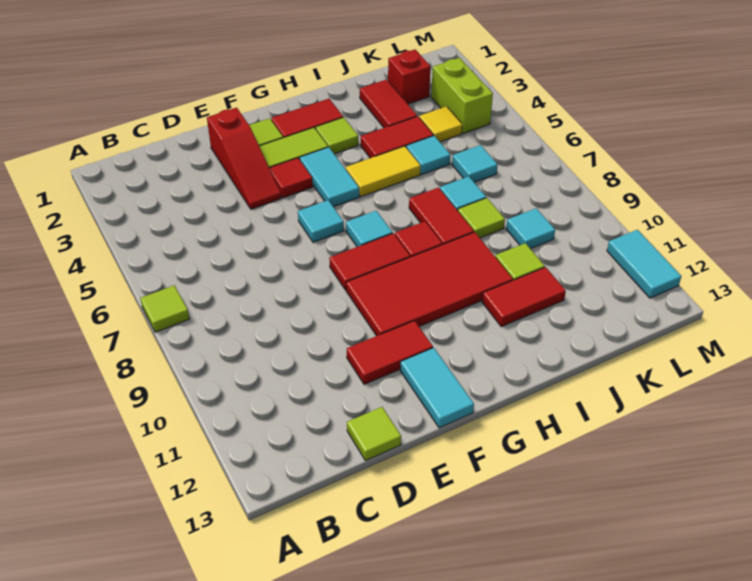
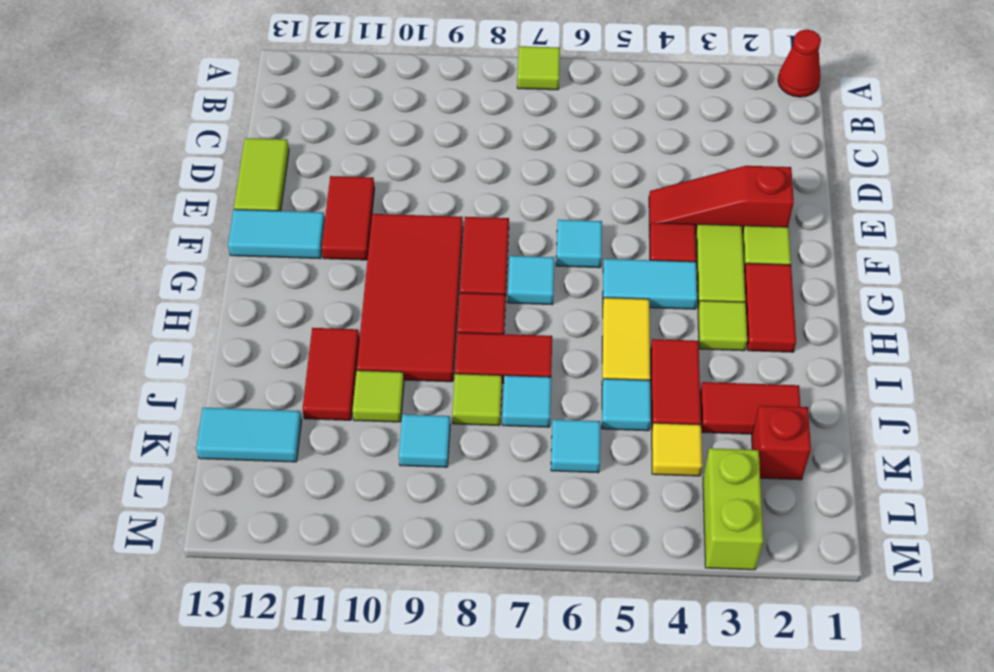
none -> red cone A1 level 1
lime tile D13 level 1 -> lime tile D13:E13 level 1
lime brick L3:L4 level 1 -> lime brick L3:M3 level 1
cyan tile M11:M12 level 1 -> cyan tile K12:K13 level 1

